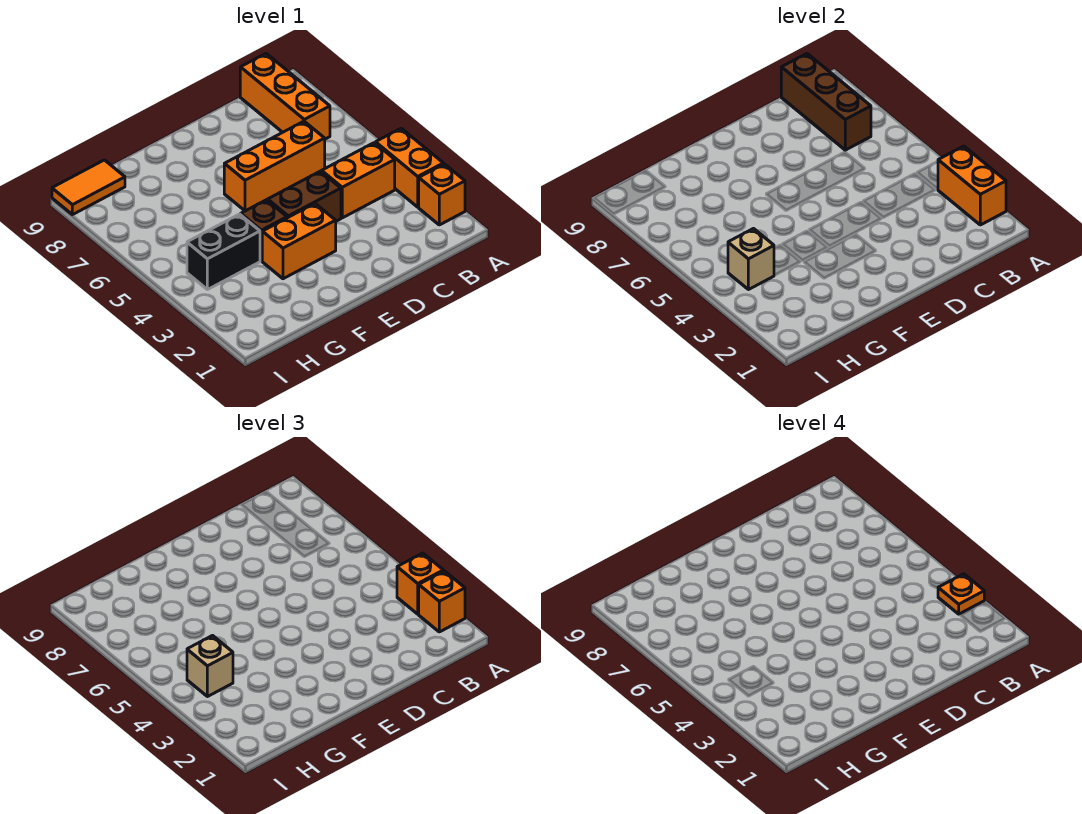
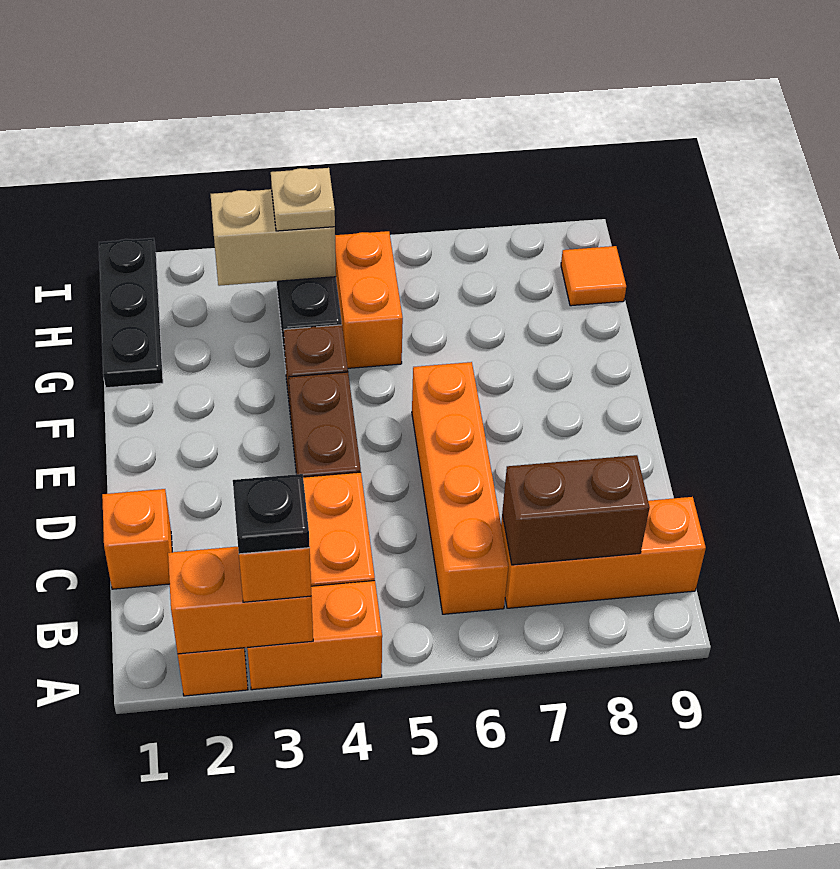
orange brick A2 level 3 -> orange brick C1 level 1
orange plate A3 level 4 -> black plate A3 level 4
brown brick B7:B9 level 2 -> brown brick B7:B8 level 2
orange brick C6:E6 level 1 -> orange brick B6:E6 level 1
orange brick E3:F3 level 1 -> orange brick G5:H5 level 1
none -> black plate G1:I1 level 1
tan brick H4 level 2 -> tan brick H3:H4 level 2
tan brick H4 level 3 -> tan plate H4 level 3
orange tile H9:I9 level 1 -> orange tile H9 level 1

